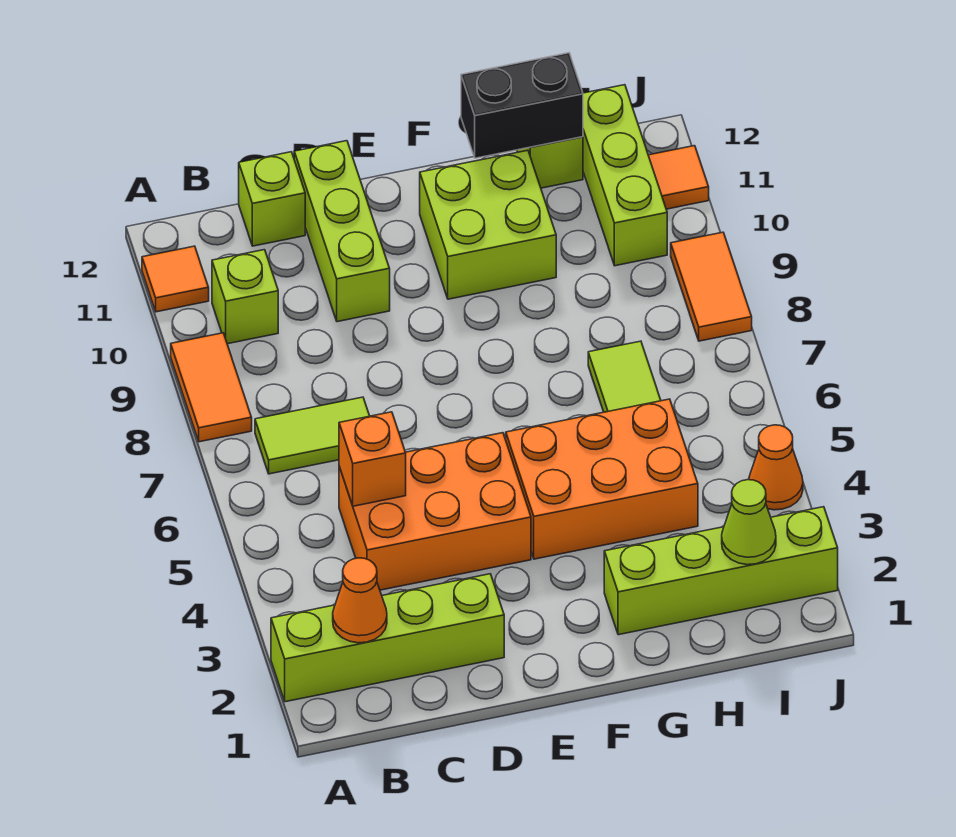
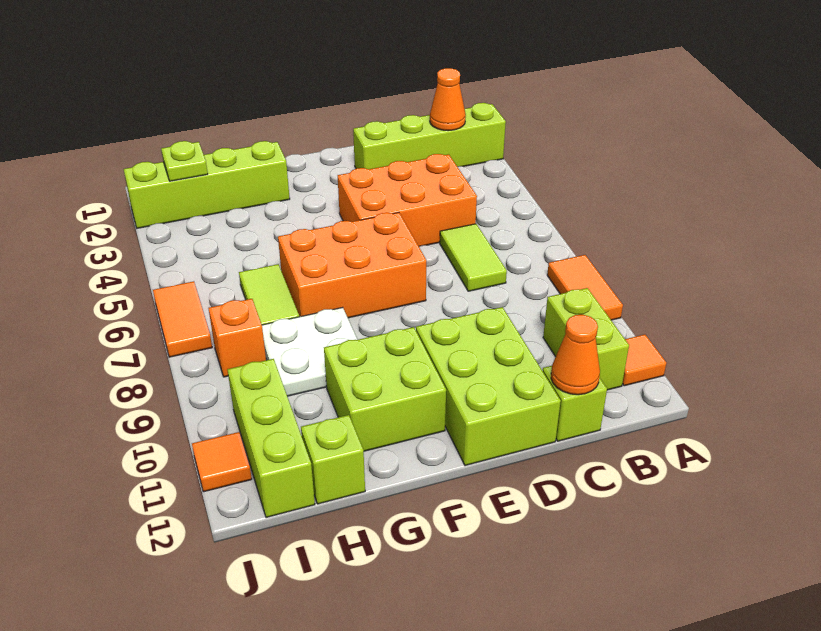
lime tile B7:C7 level 1 -> lime tile C6:C7 level 1
lime brick B10 level 1 -> lime brick B10:B11 level 1
orange brick C5 level 2 -> orange brick I8 level 1
lime brick D10:D12 level 1 -> lime brick D10:E12 level 1
orange brick F4:H5 level 1 -> orange brick E6:G7 level 1
none -> white plate G8:H9 level 1
black brick G12:H12 level 2 -> none
lime cone I2 level 2 -> lime plate I2 level 2
orange cone J4 level 1 -> orange cone C12 level 2
orange tile J8:J9 level 1 -> orange tile J6:J7 level 1

